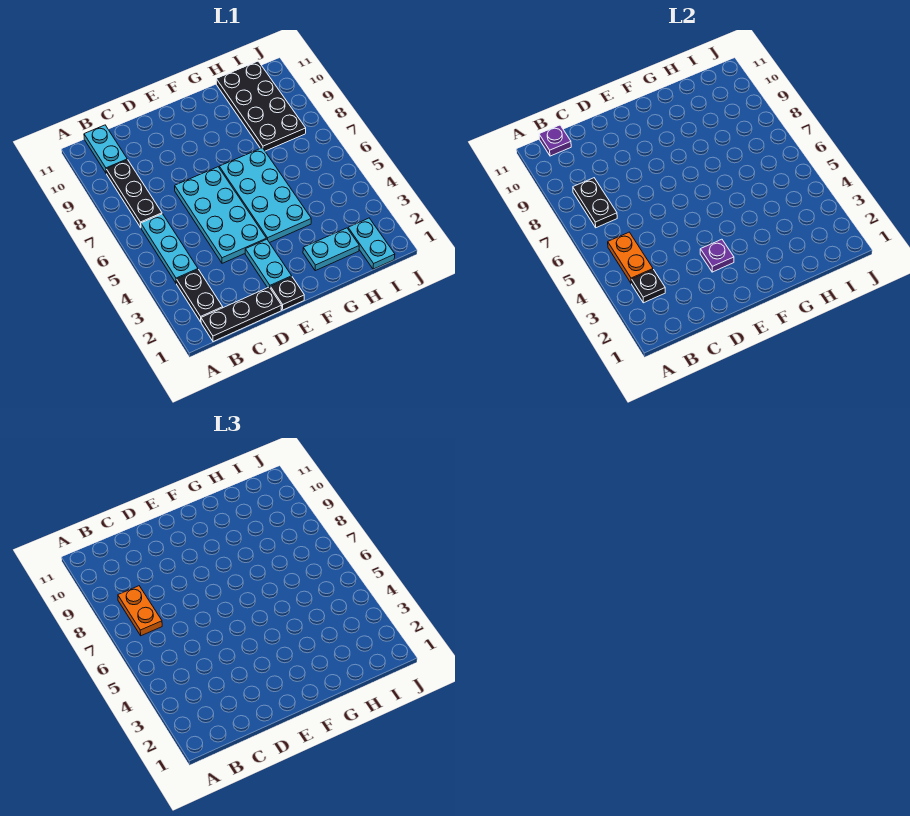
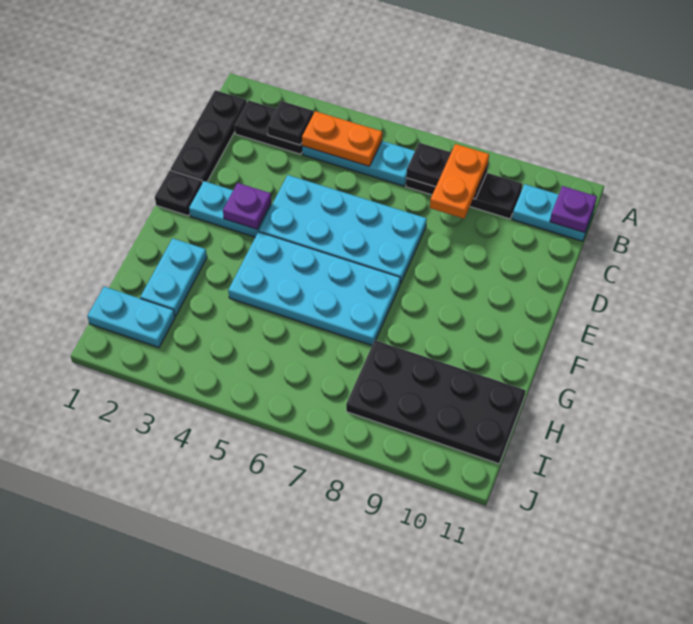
orange plate B7:B8 level 3 -> orange plate B8:C8 level 3

